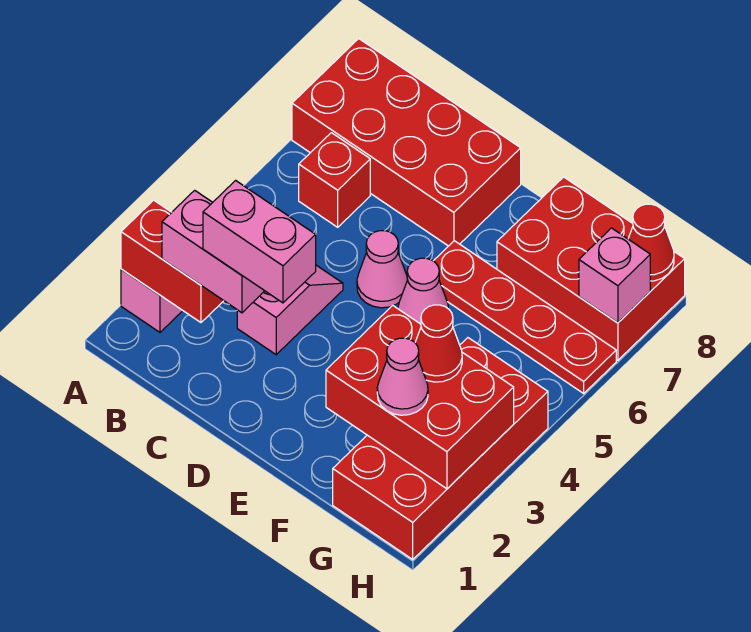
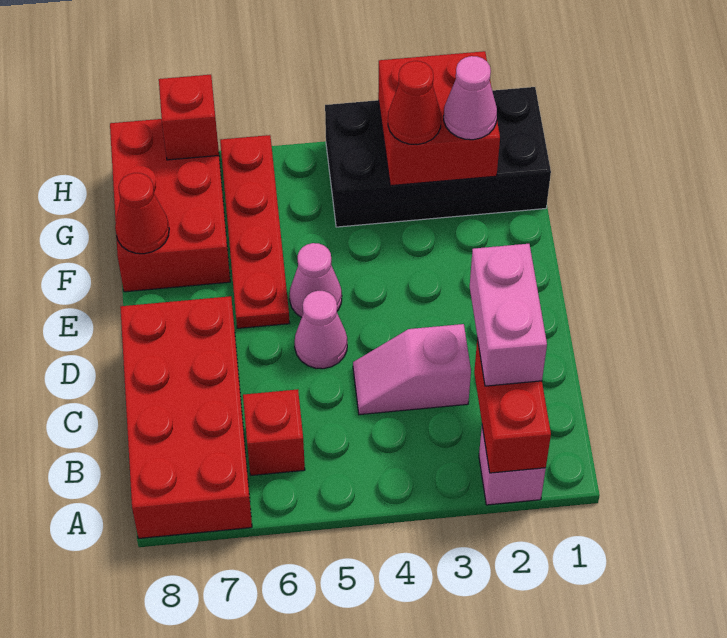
pink brick C2:D2 level 4 -> none
red brick F2:H3 level 2 -> red brick G2:H3 level 2
red brick G1:H4 level 1 -> black brick G1:H4 level 1
pink brick H7 level 2 -> red brick H7 level 2
red cone H8 level 2 -> red cone F8 level 2

